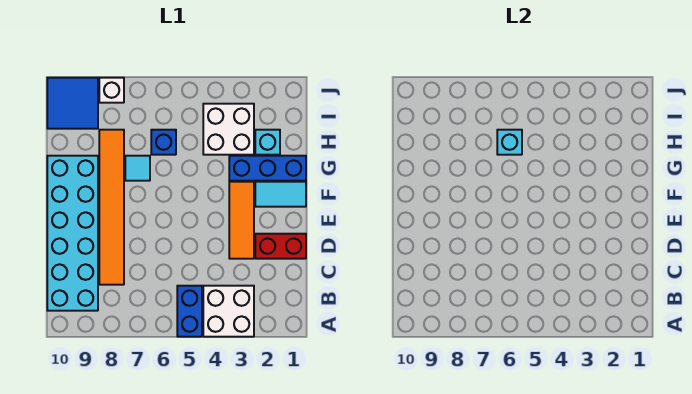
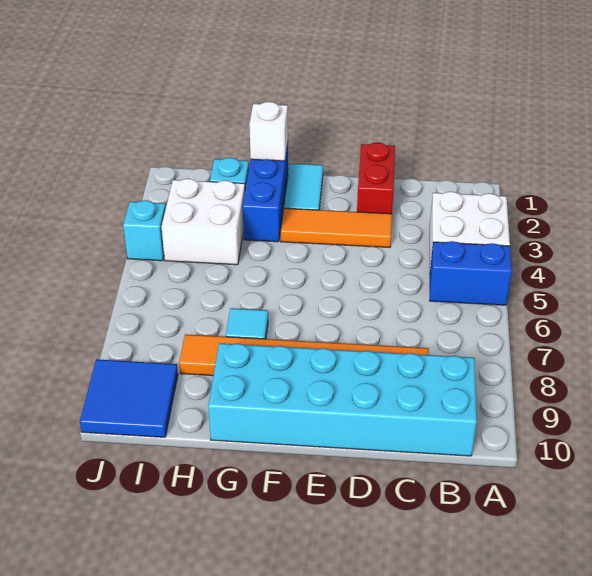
blue brick H6 level 1 -> none
cyan brick H6 level 2 -> cyan brick J4 level 1
white brick J8 level 1 -> white brick G1 level 2

